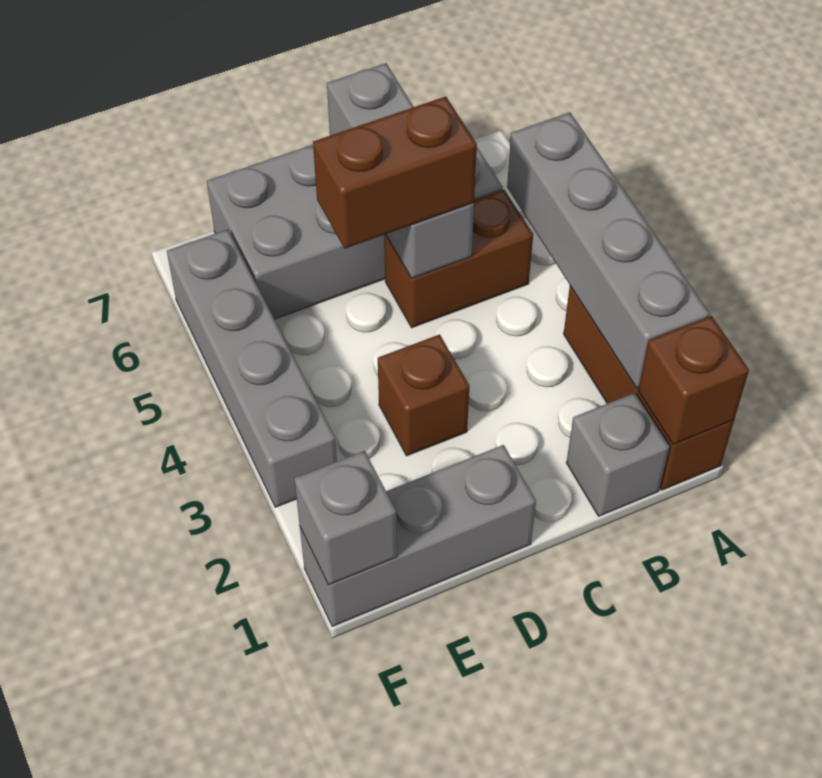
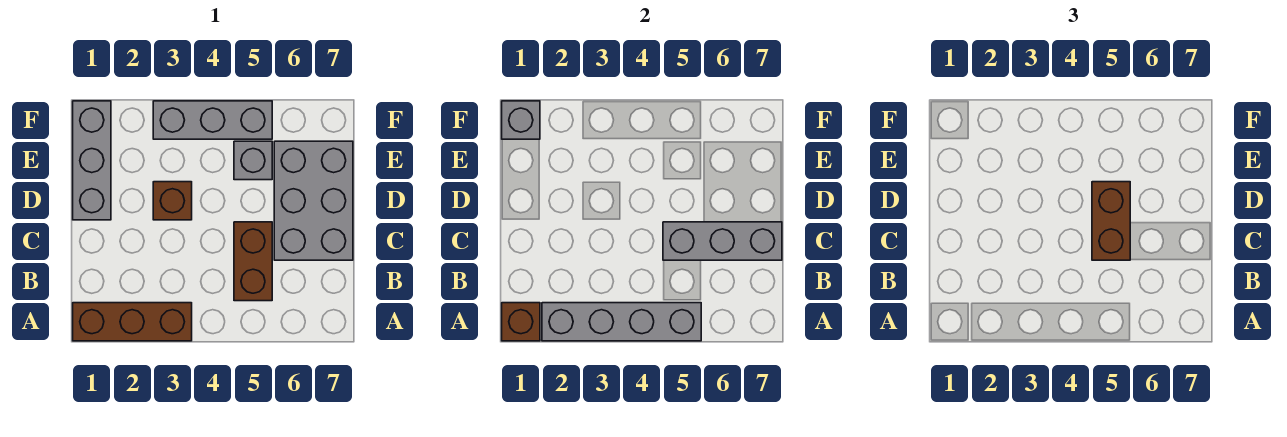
grey brick B1 level 1 -> grey brick E5 level 1
grey brick B6:E7 level 1 -> grey brick C6:E7 level 1
grey brick F3:F6 level 1 -> grey brick F3:F5 level 1

